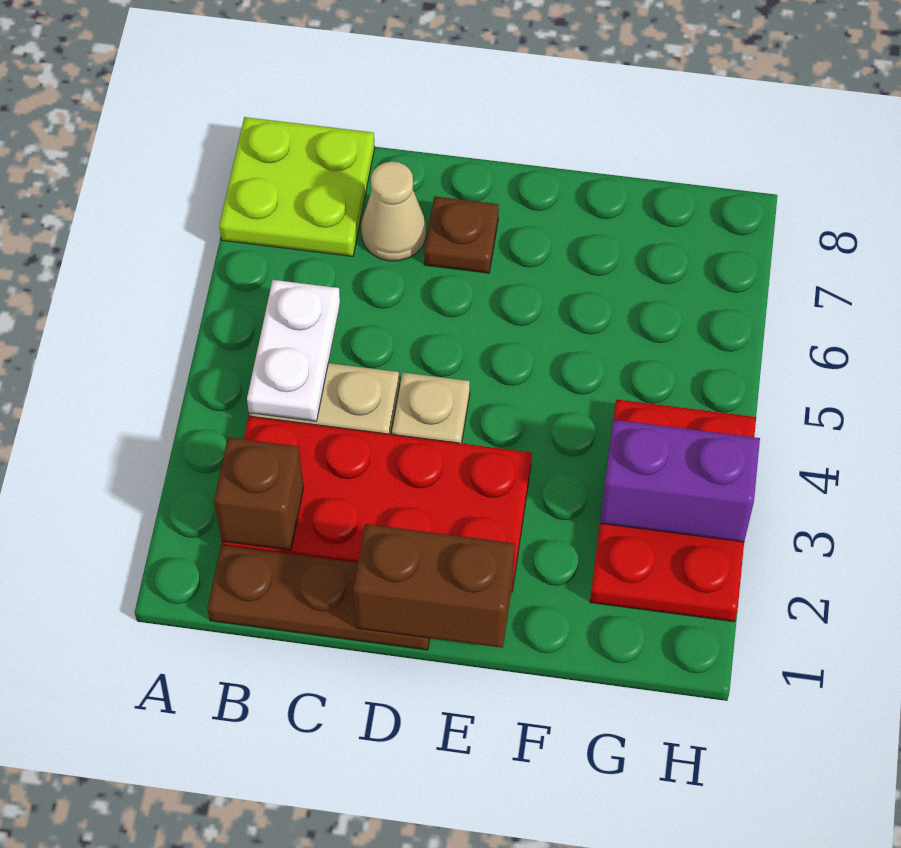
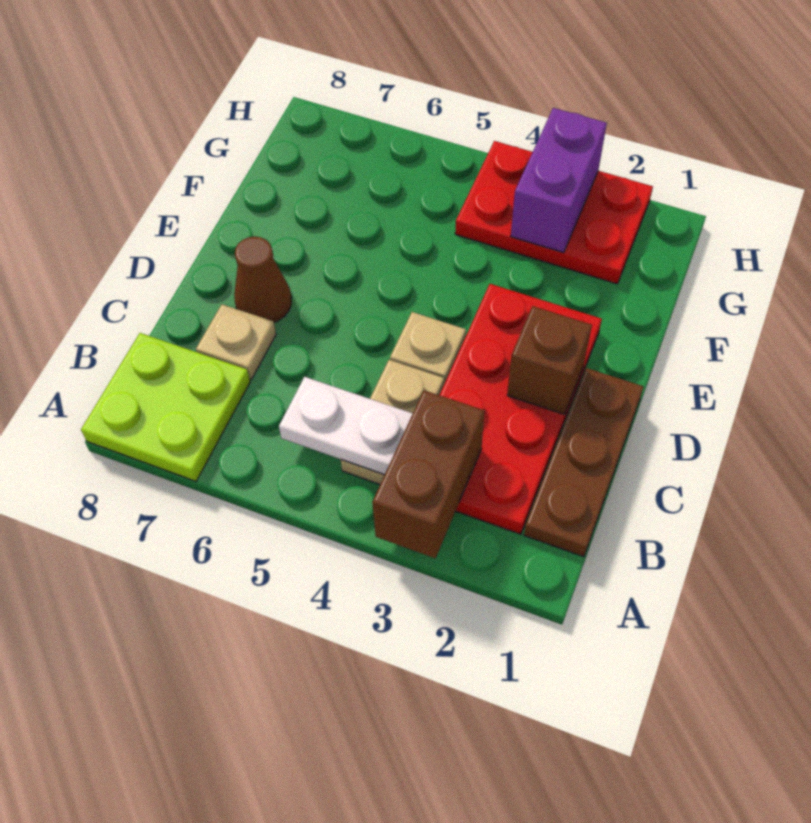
brown brick B2 level 2 -> brown brick D2 level 2
tan cone C7 level 1 -> tan plate C7 level 1
brown brick D1:E1 level 2 -> brown brick A3:B3 level 2
brown plate D7 level 1 -> brown cone D7 level 1

